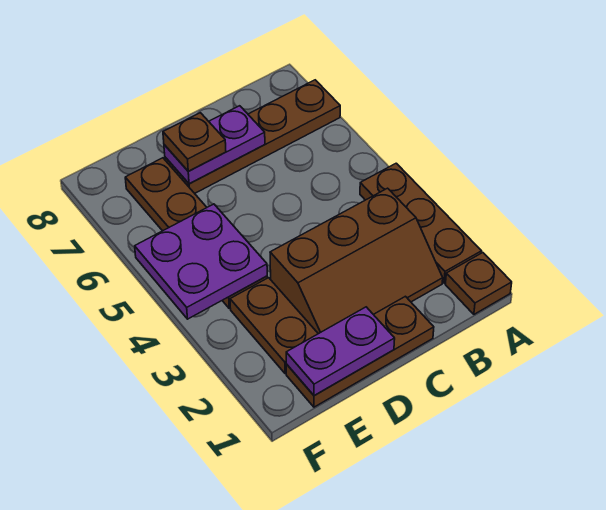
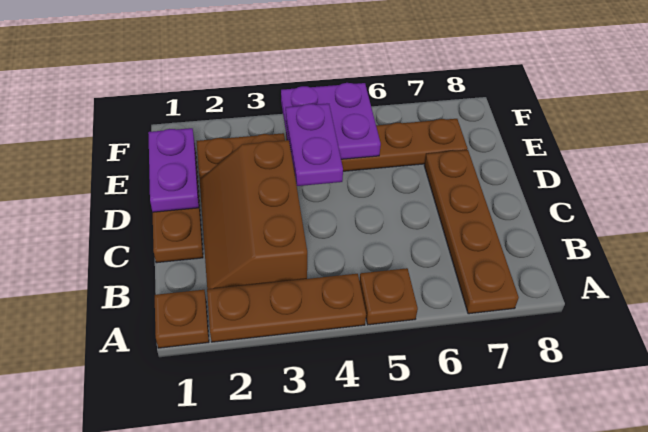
purple plate C7:D7 level 2 -> purple plate D4:E4 level 3
brown plate D7 level 3 -> brown plate A5 level 1

